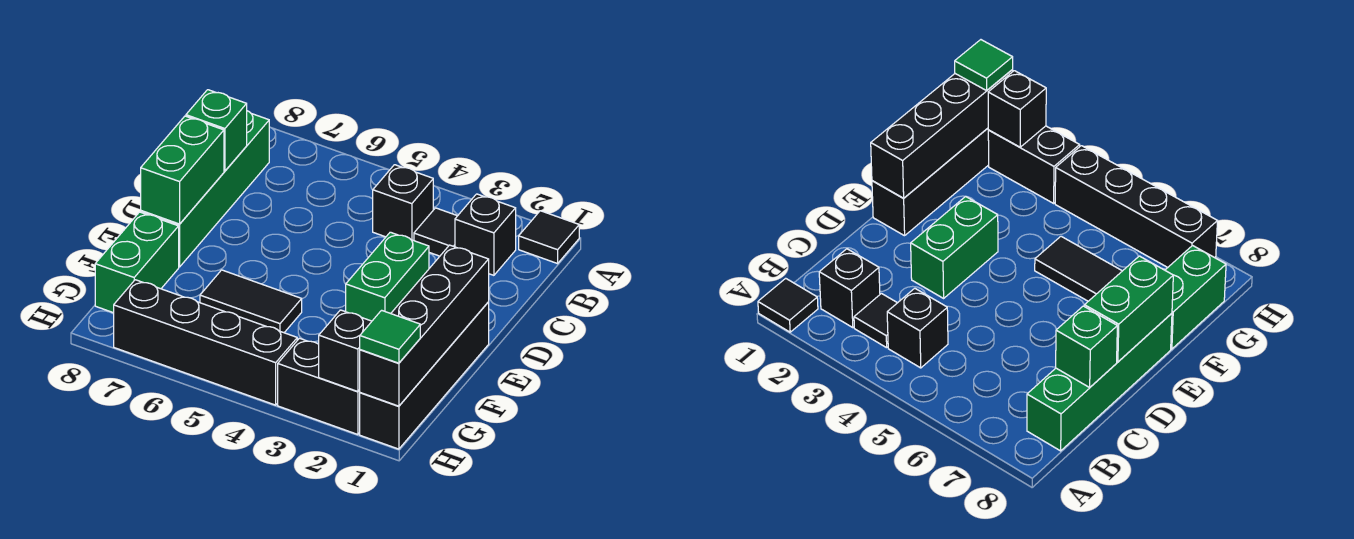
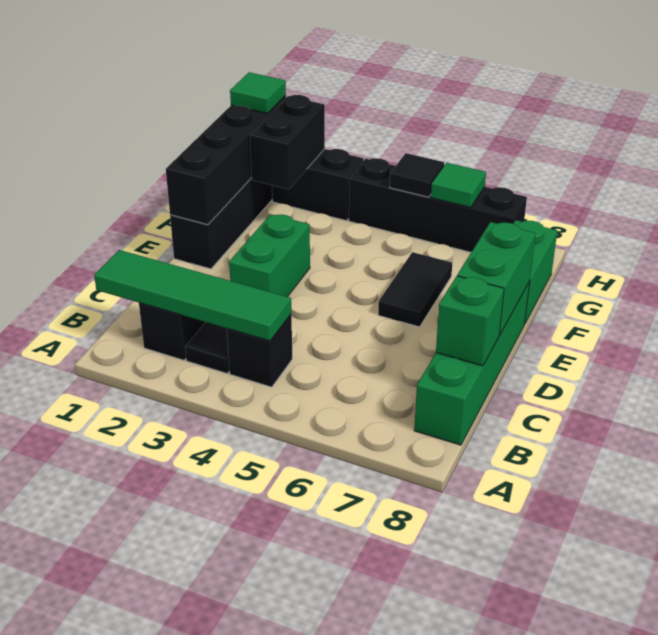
black tile A1 level 1 -> black tile H5 level 2
none -> green tile B1:B4 level 2
black tile F5:F6 level 1 -> black tile E6:F6 level 1
black brick H2 level 2 -> black brick G2:H2 level 2
none -> green tile H6 level 2

